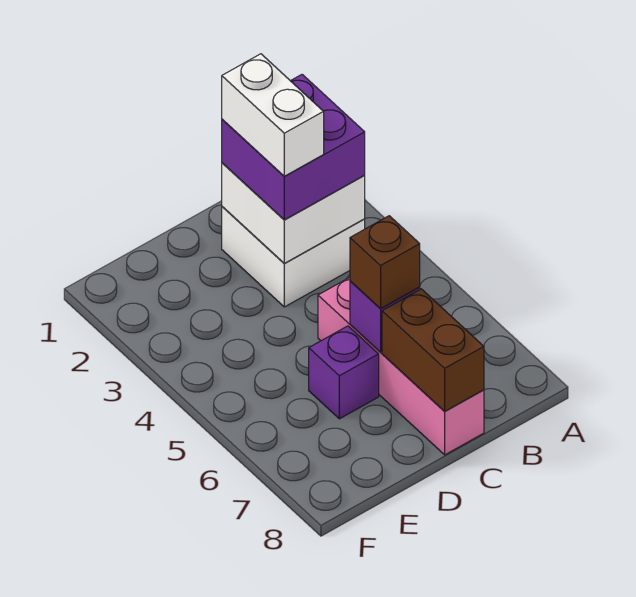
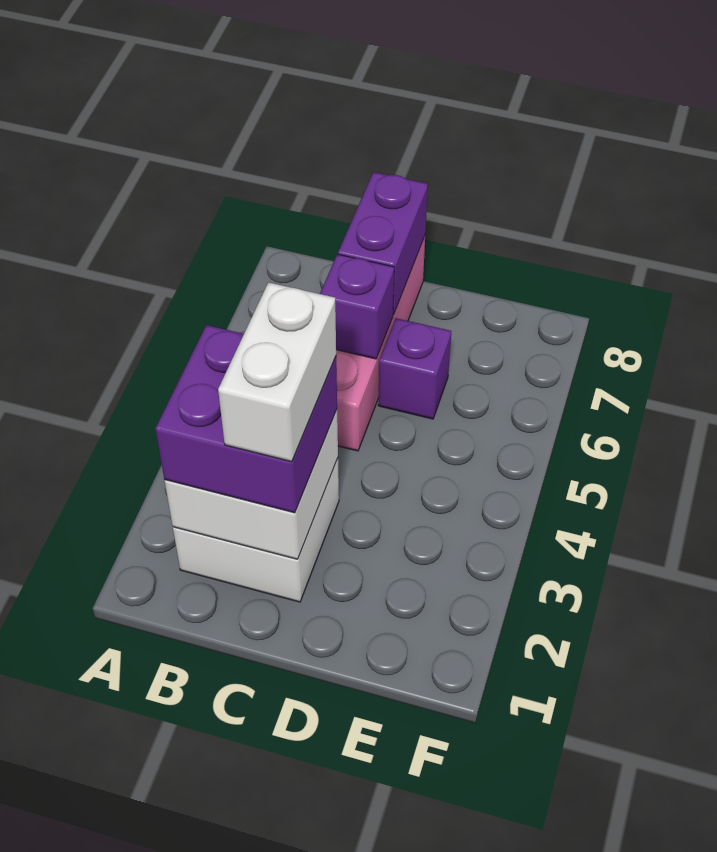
brown brick C6 level 3 -> none
brown brick C7:C8 level 2 -> purple brick C7:C8 level 2

